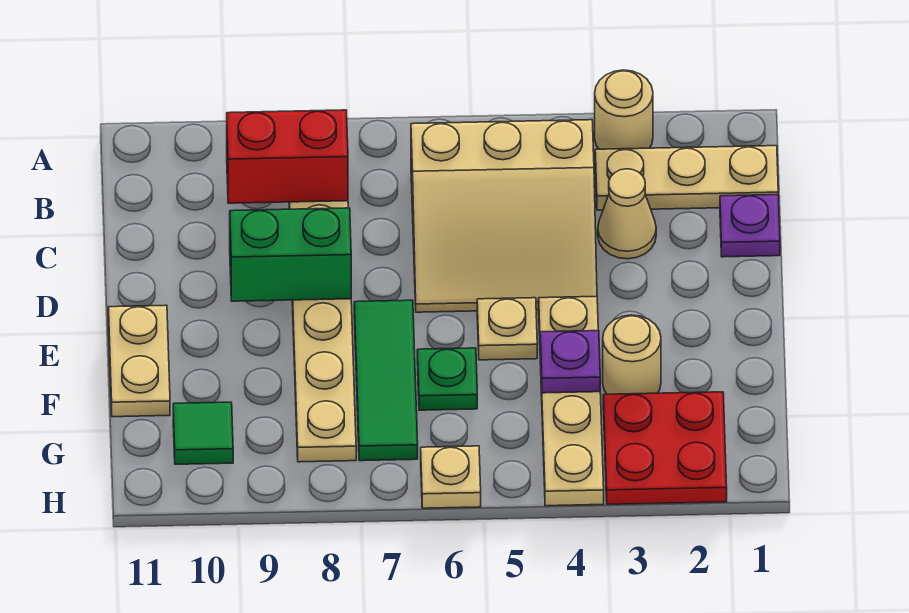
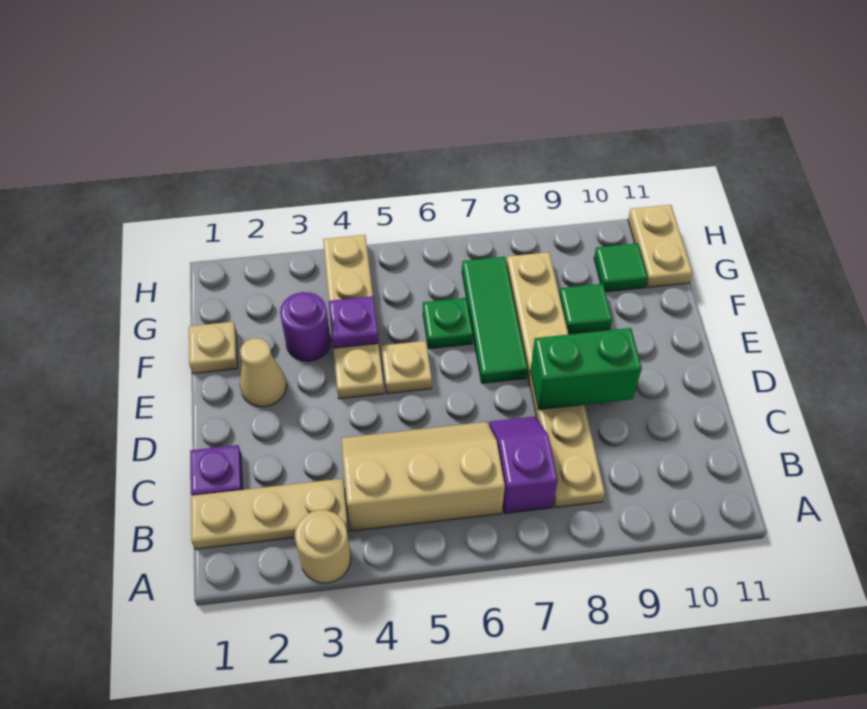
tan slope B4:D6 level 1 top B -> tan slope B4:C6 level 1 top B
none -> purple slope B7:C7 level 1 top B
red brick B8:B9 level 2 -> none
tan cone C3 level 1 -> tan cone E2 level 1
tan plate E11:F11 level 1 -> tan plate G11:H11 level 1
tan round brick F3 level 1 -> purple round brick F3 level 1
none -> green tile F9 level 1
red plate G2:H3 level 1 -> none
tan plate H6 level 1 -> tan plate F1 level 1

